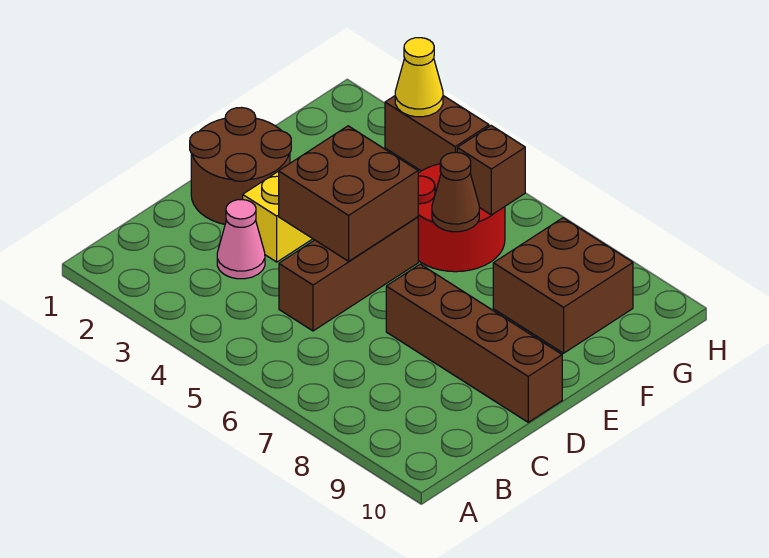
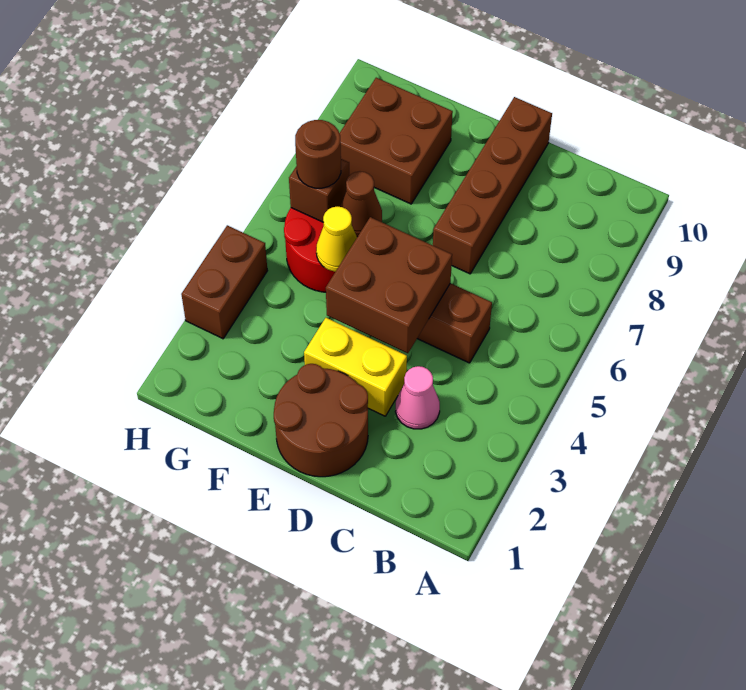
none -> brown round brick G6 level 3
yellow cone H3 level 2 -> yellow cone F5 level 2

